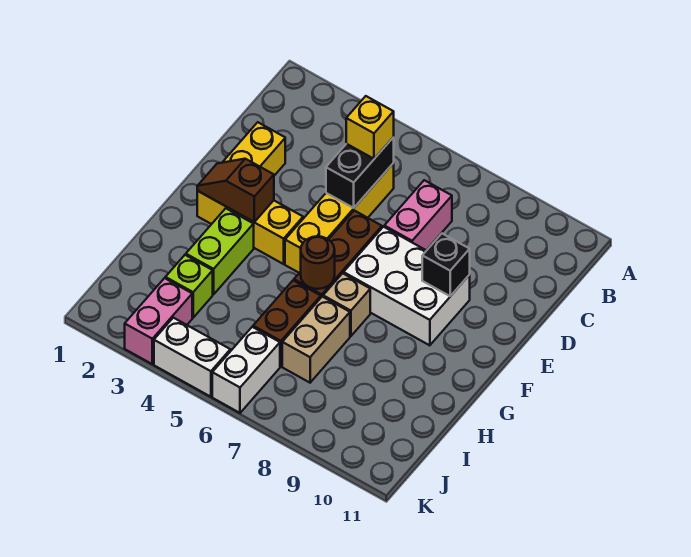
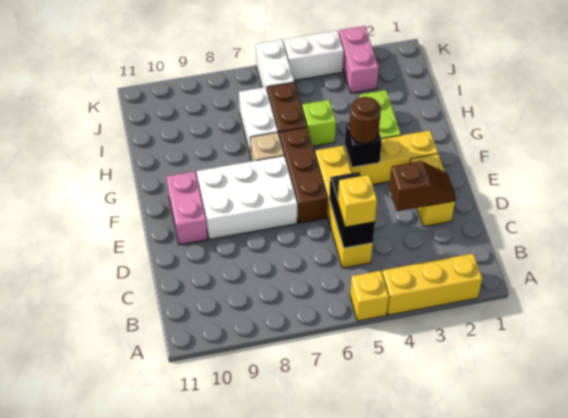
none -> yellow brick A2:A4 level 1
none -> yellow brick A5 level 1
pink brick C7:D7 level 1 -> pink brick E10:F10 level 1
black brick E9 level 2 -> black brick F4 level 2
brown slope F2:F3 level 2 top 3 -> brown slope D2:D3 level 2 top 3
brown round brick G6 level 2 -> brown round brick F4 level 3
tan brick H7:I7 level 1 -> white brick H7:I7 level 1
lime brick I3 level 1 -> lime brick H5 level 1

